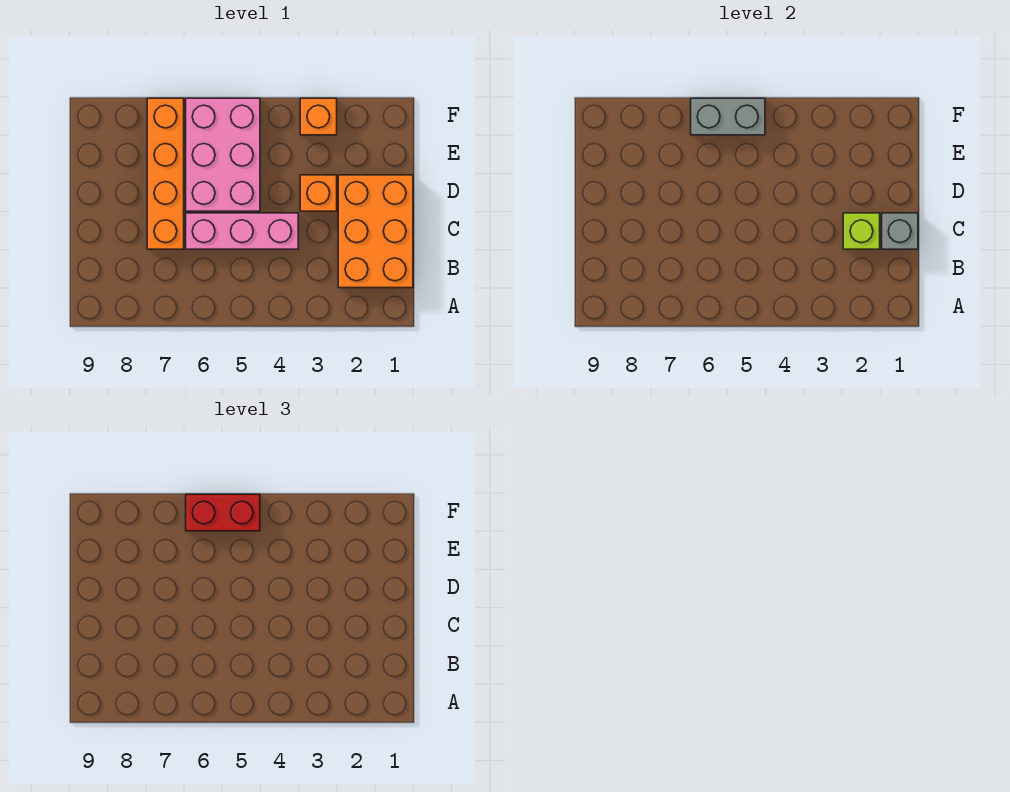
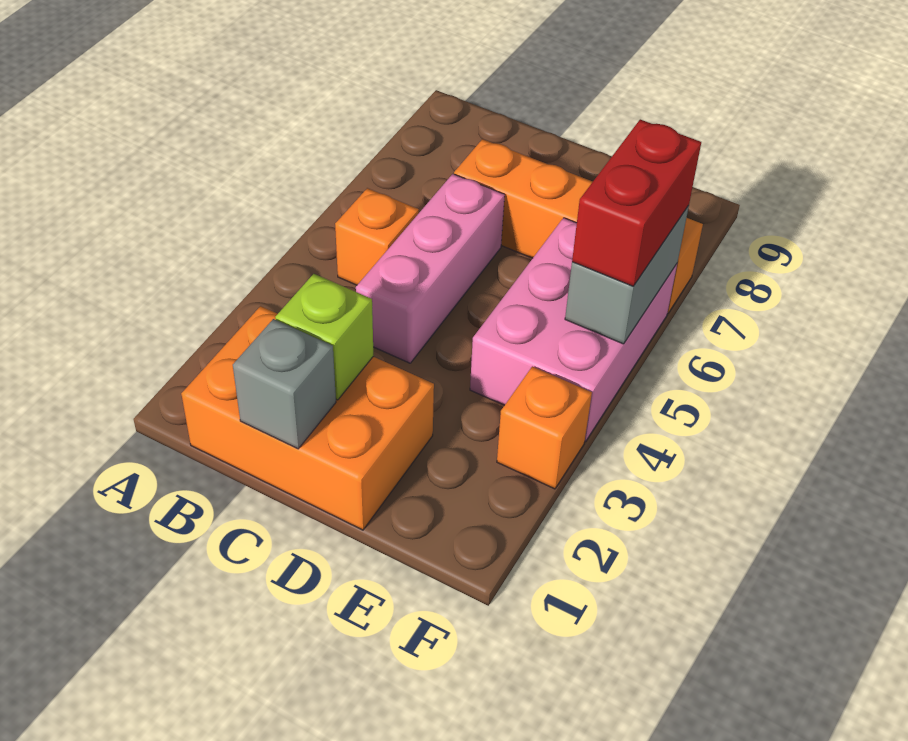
orange brick D3 level 1 -> orange brick B5 level 1
pink brick D5:F6 level 1 -> pink brick E4:F6 level 1

